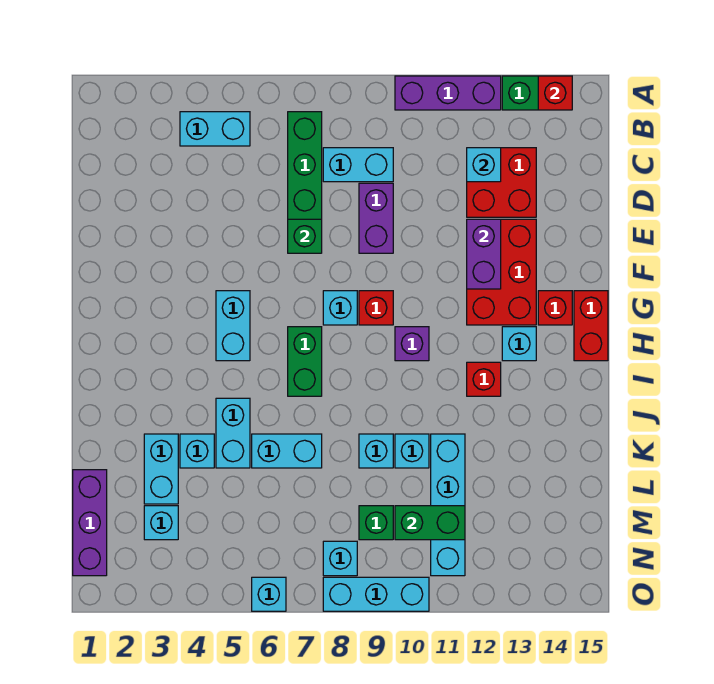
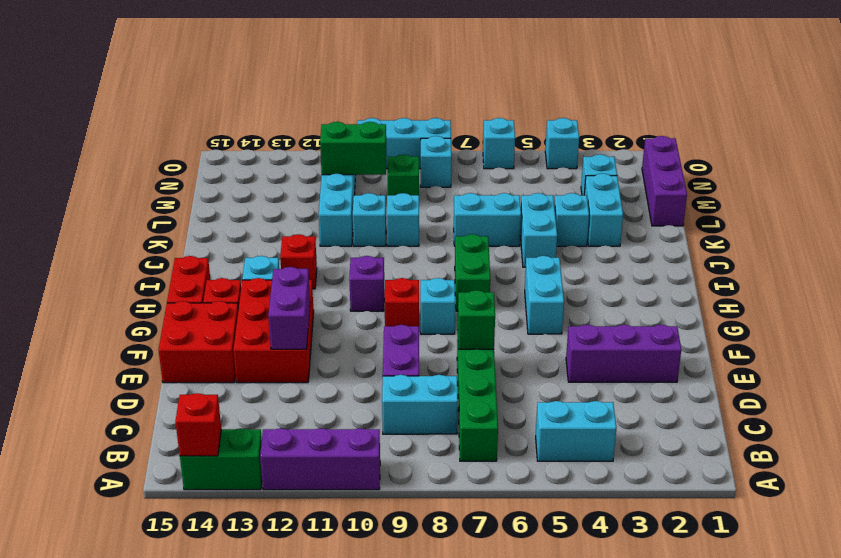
red brick C12:D13 level 1 -> red brick E14:F15 level 1
cyan brick C12 level 2 -> cyan brick O4 level 1
none -> purple brick E2:E4 level 1

